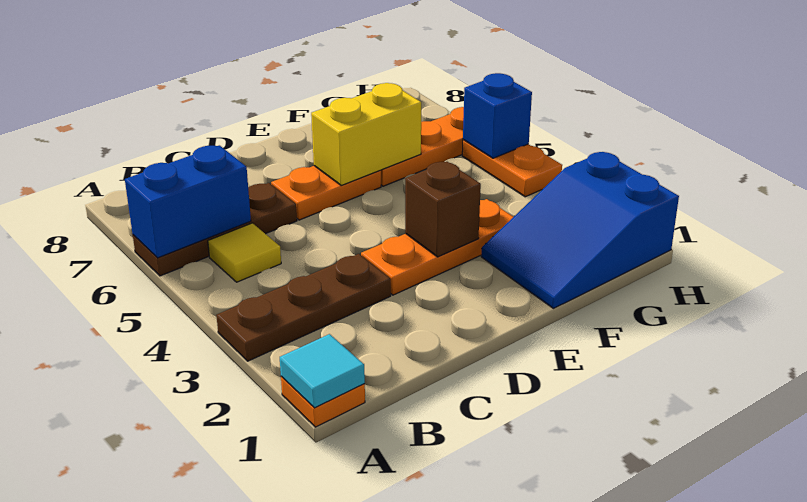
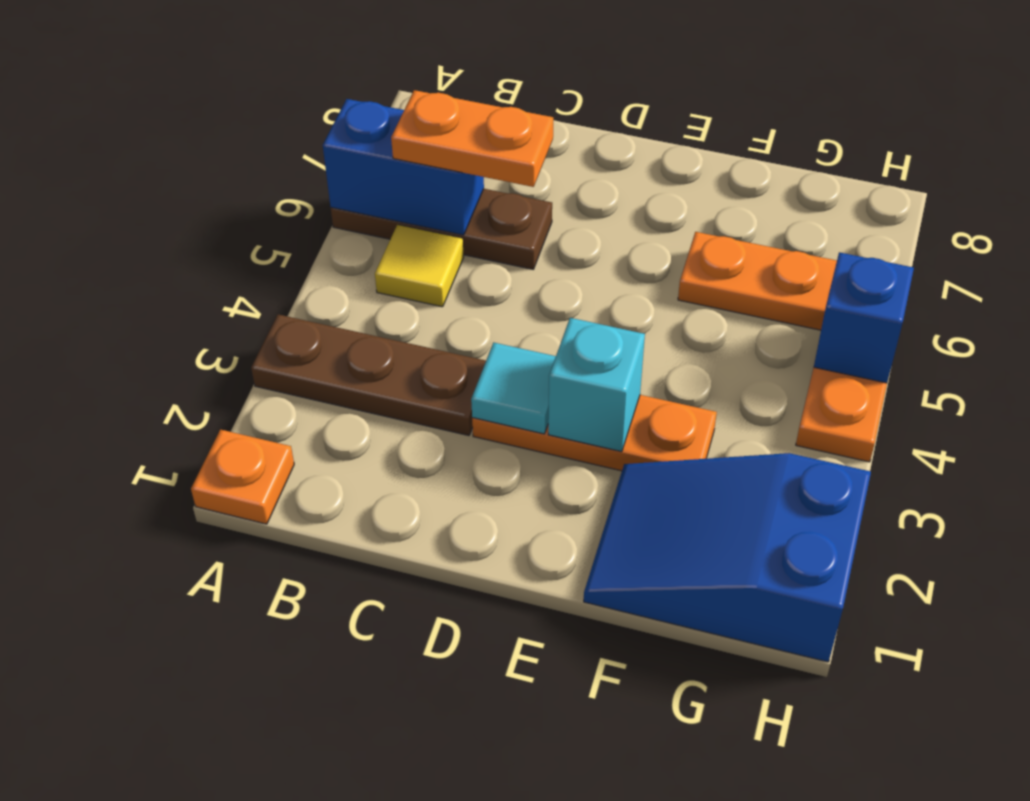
cyan tile A1 level 2 -> cyan tile D3 level 2
orange plate D6:E6 level 1 -> orange plate B6:C6 level 3
brown brick E3 level 2 -> cyan brick E3 level 2
yellow brick E6:F6 level 2 -> none

